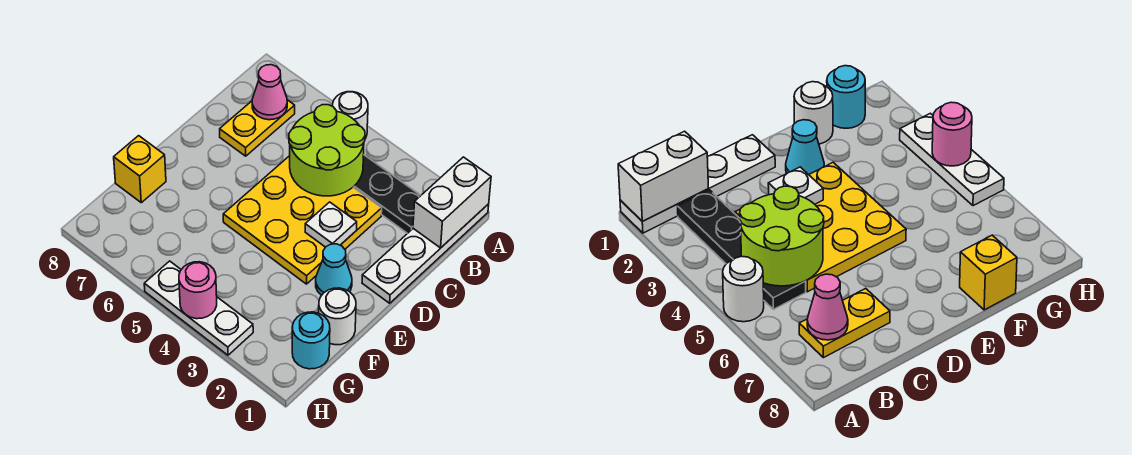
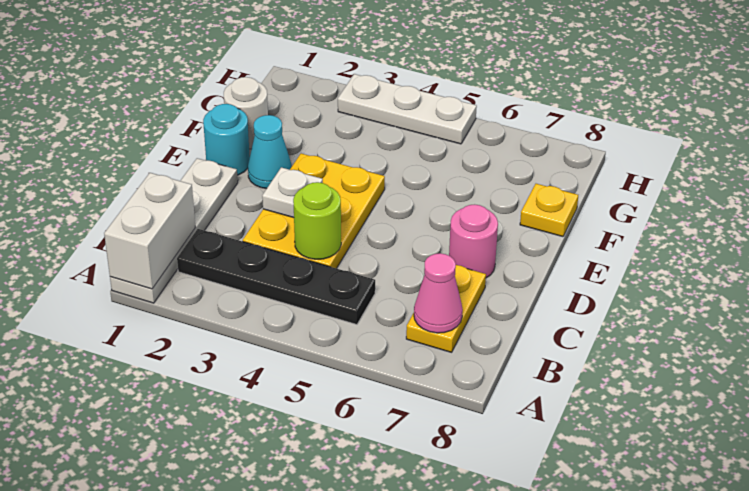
white round brick A5 level 1 -> none
lime round brick B4:C5 level 2 -> lime round brick C4 level 2
yellow plate C3:E5 level 1 -> yellow plate C3:E4 level 1
yellow brick F8 level 1 -> yellow plate F8 level 1
cyan round brick G1 level 1 -> cyan round brick E1 level 1
pink round brick H4 level 2 -> pink round brick D7 level 1

